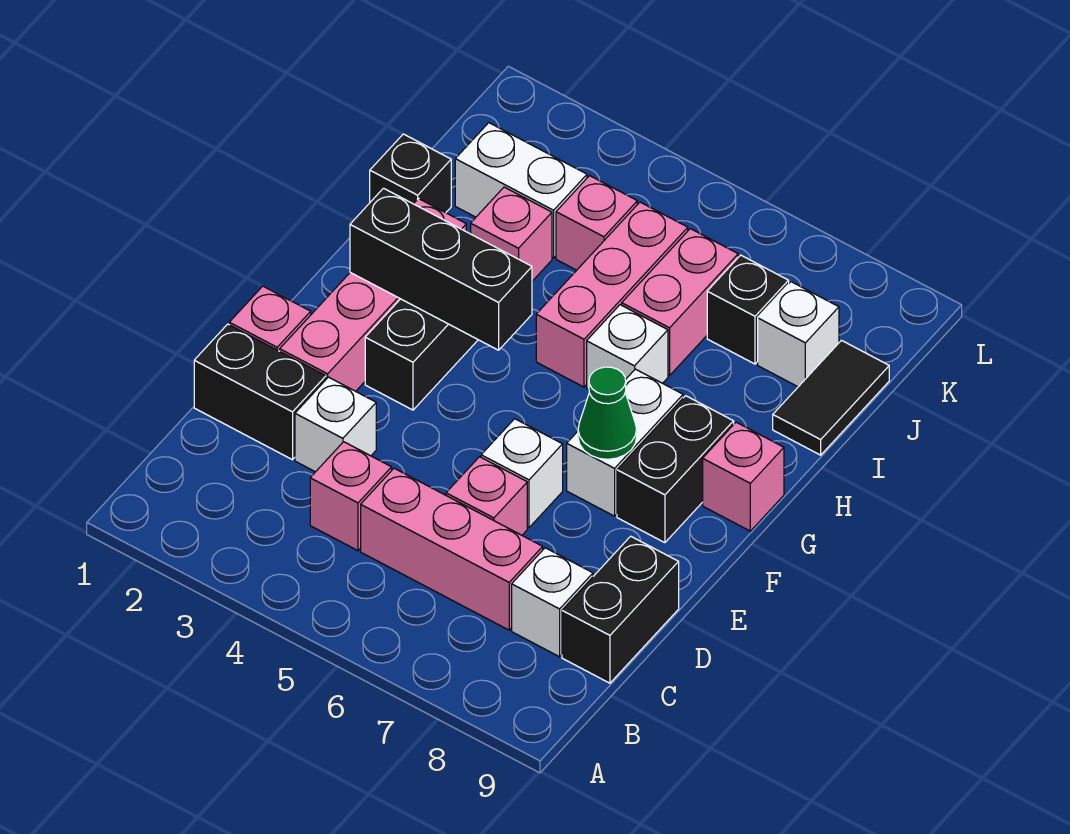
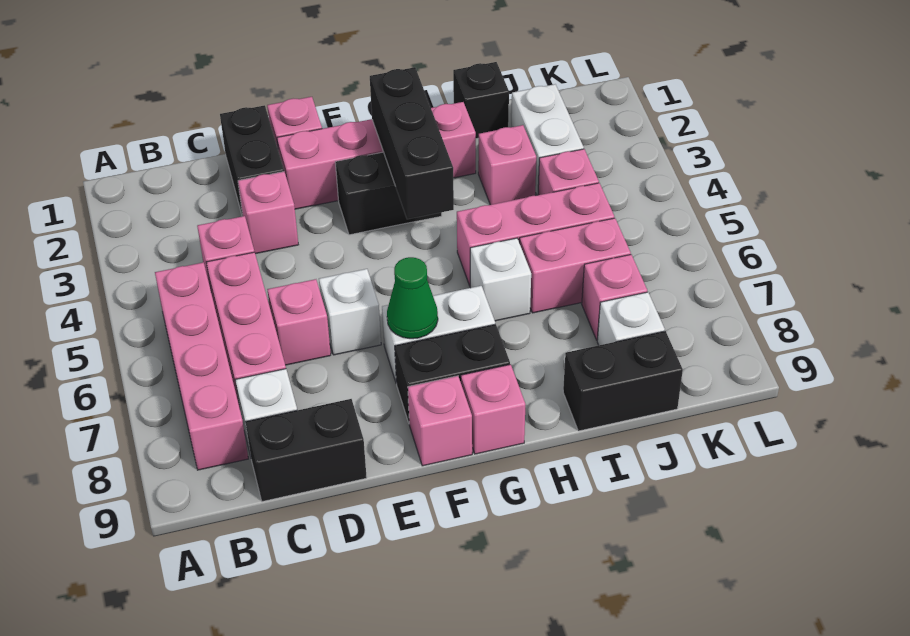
none -> pink brick B5:B8 level 1
white brick D3 level 1 -> pink brick D3 level 1
none -> pink brick F9 level 1
black tile I9:J9 level 1 -> black brick I9:J9 level 1
black brick J7 level 1 -> pink brick J7 level 1

